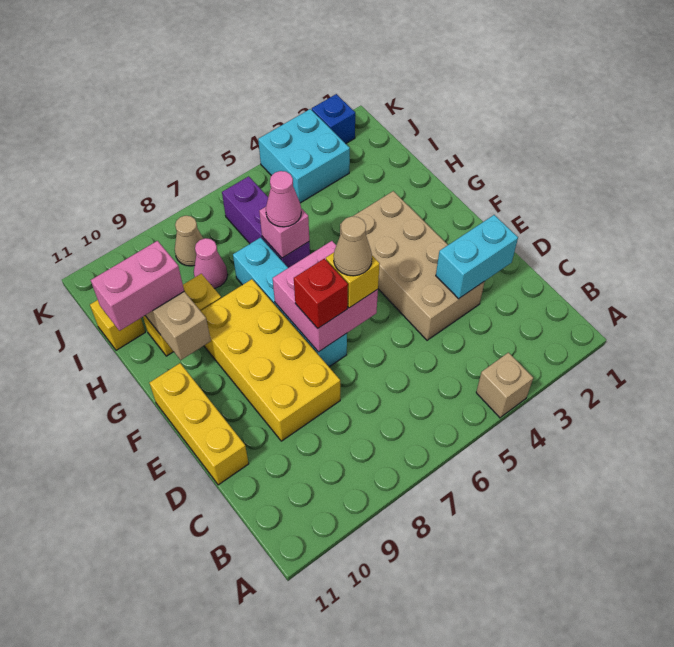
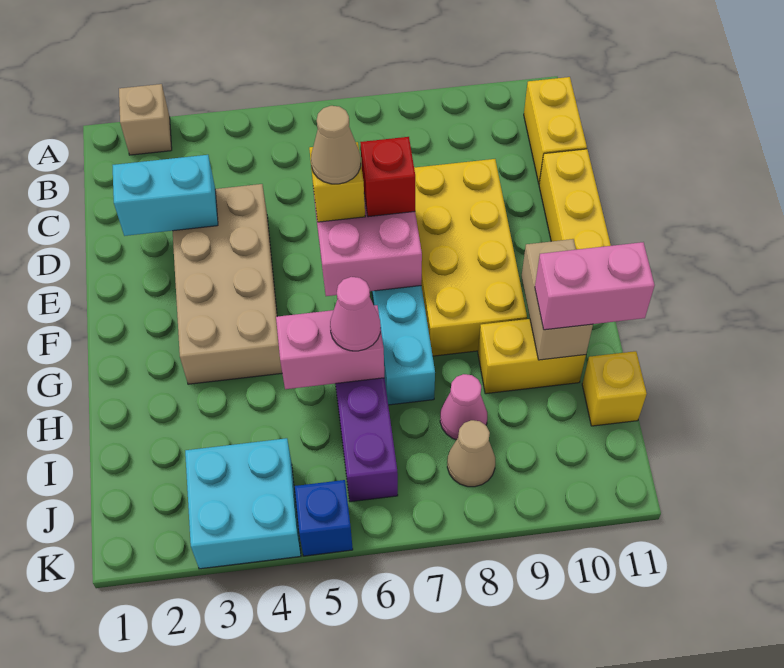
tan brick A4 level 1 -> tan brick A2 level 1
none -> yellow brick B11:C11 level 1
pink brick H6 level 2 -> pink brick H5:H6 level 2
blue brick K2 level 1 -> blue brick K5 level 1

